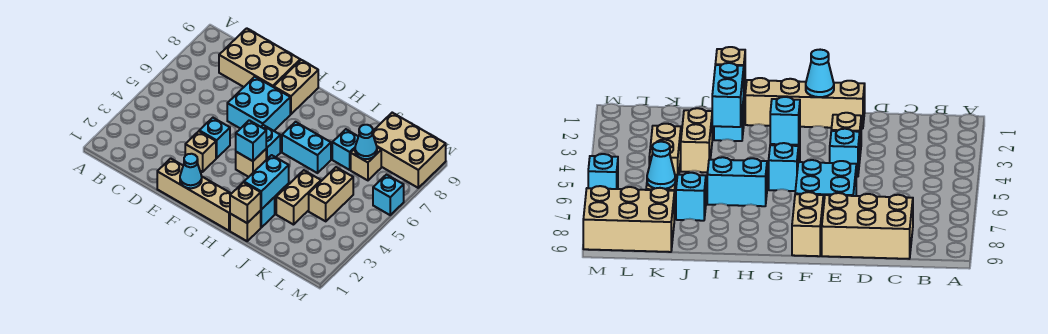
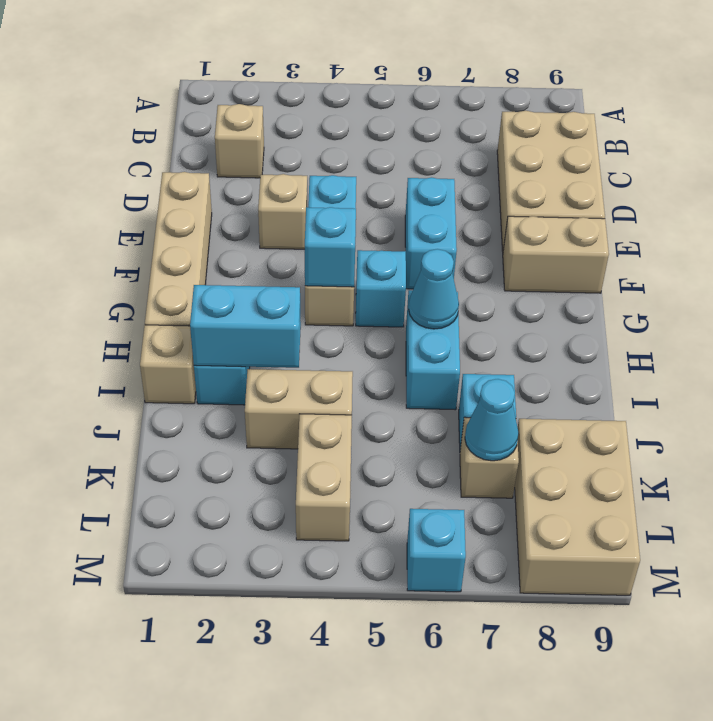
cyan brick E6:F7 level 1 -> cyan brick E6:F6 level 1
cyan cone F1 level 2 -> cyan cone H6 level 2
tan brick I1 level 2 -> tan brick C2 level 1
tan brick K4:K5 level 1 -> tan brick K4:L4 level 1

